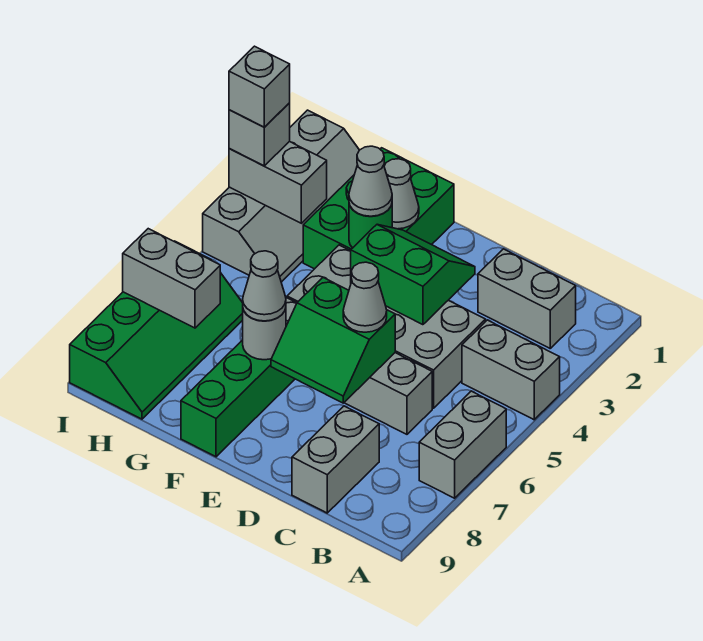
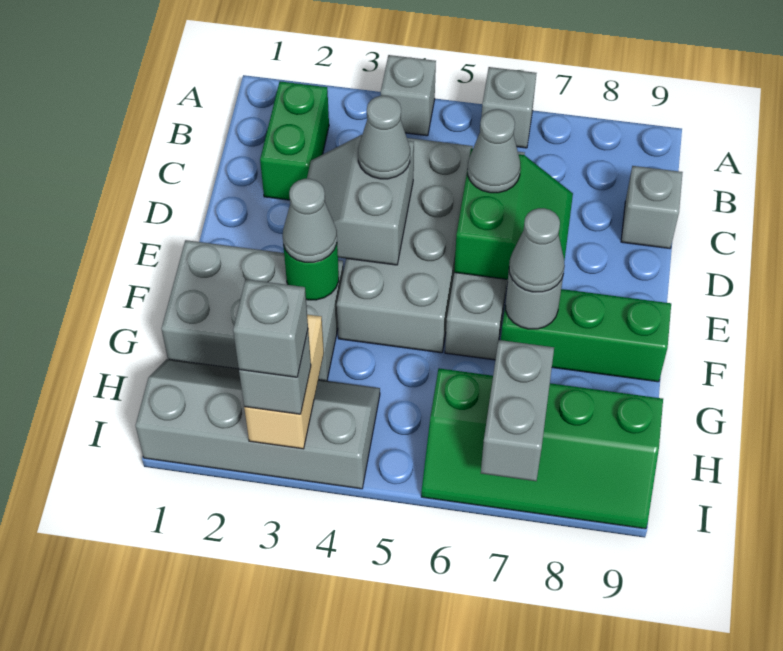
grey brick A4:B4 level 1 -> grey brick A4 level 1
grey brick A6:A7 level 1 -> grey brick A6 level 1
grey brick B2:C2 level 1 -> green brick B2:C2 level 1
grey brick C8:C9 level 1 -> grey brick C9 level 1
green slope D3:E4 level 2 top 4 -> grey slope D3:E4 level 2 top 4
green brick F1:G3 level 1 -> grey brick F1:G3 level 1
grey cone F2 level 2 -> grey cone D4 level 3
grey brick H3:I3 level 2 -> tan brick H3:I3 level 2
green slope H6:I9 level 1 top I -> green slope H6:I9 level 1 top H

